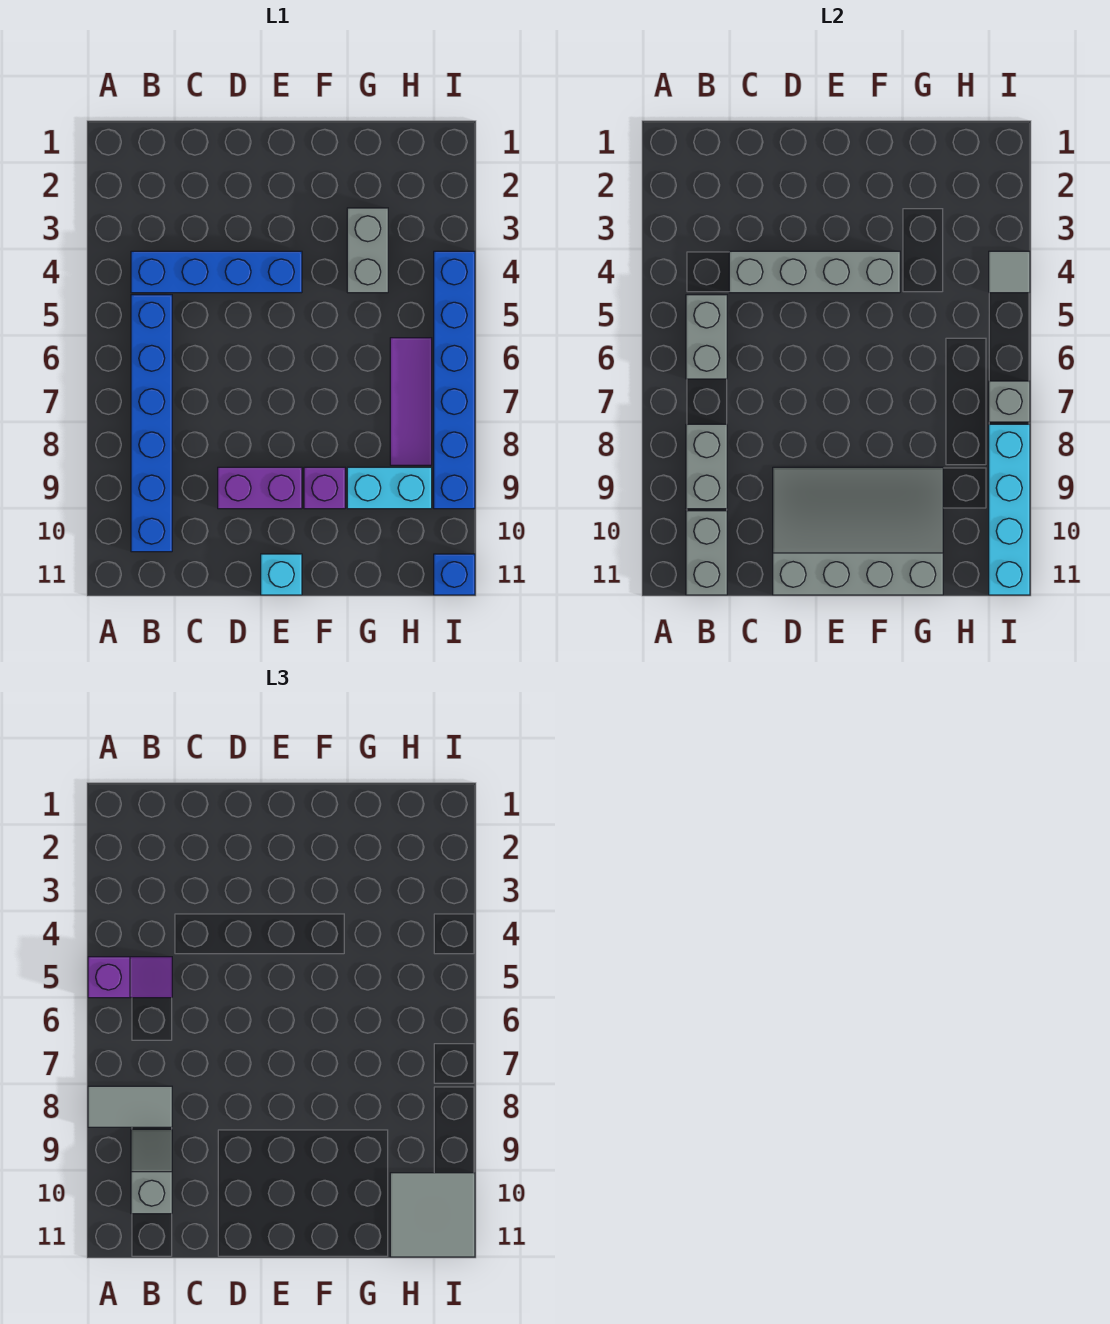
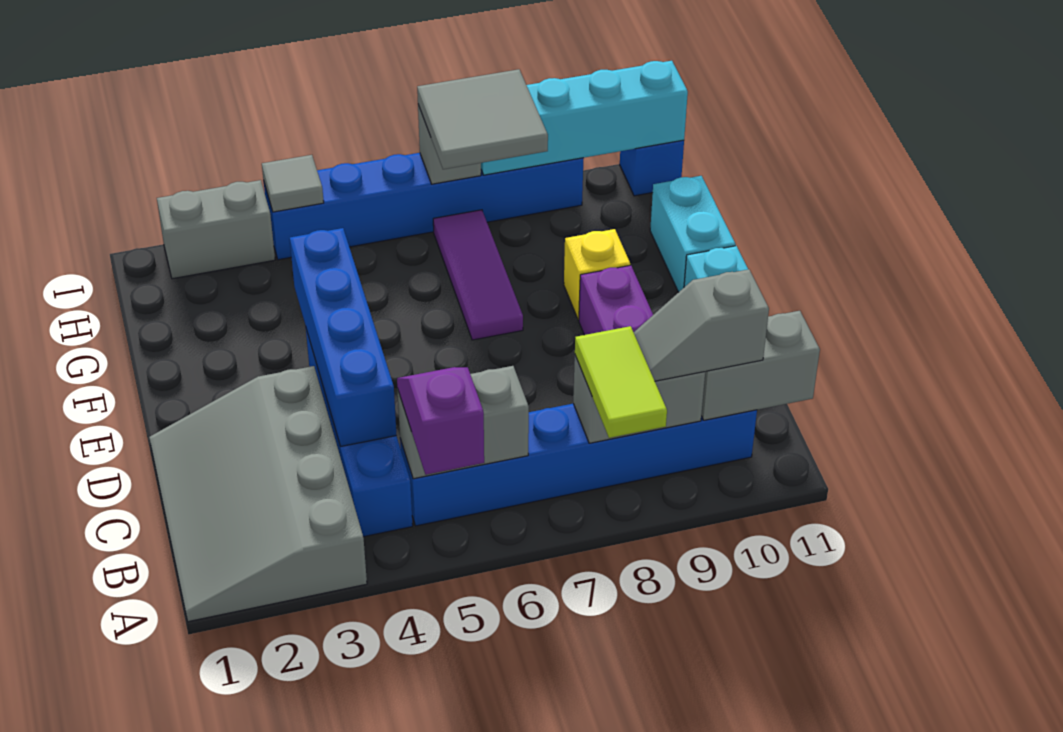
grey tile A8:B8 level 3 -> lime tile A8:B8 level 3
grey brick C4:F4 level 2 -> blue brick C4:F4 level 2
grey slope D9:G11 level 2 top 11 -> grey slope A1:D3 level 1 top 3
purple brick F9 level 1 -> yellow brick F9 level 1
grey brick G3:G4 level 1 -> grey brick I2:I3 level 1
cyan brick G9:H9 level 1 -> cyan brick F11:G11 level 1
purple tile H6:H8 level 1 -> purple tile F7:H7 level 1
grey tile H10:I11 level 3 -> grey tile H7:I8 level 3

